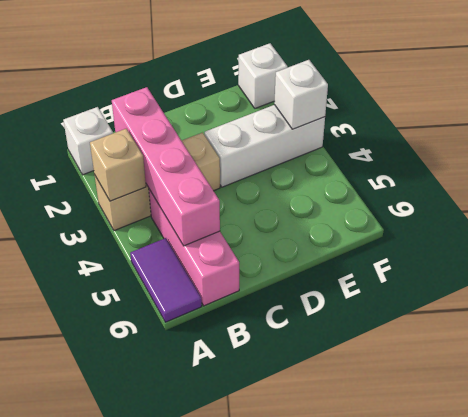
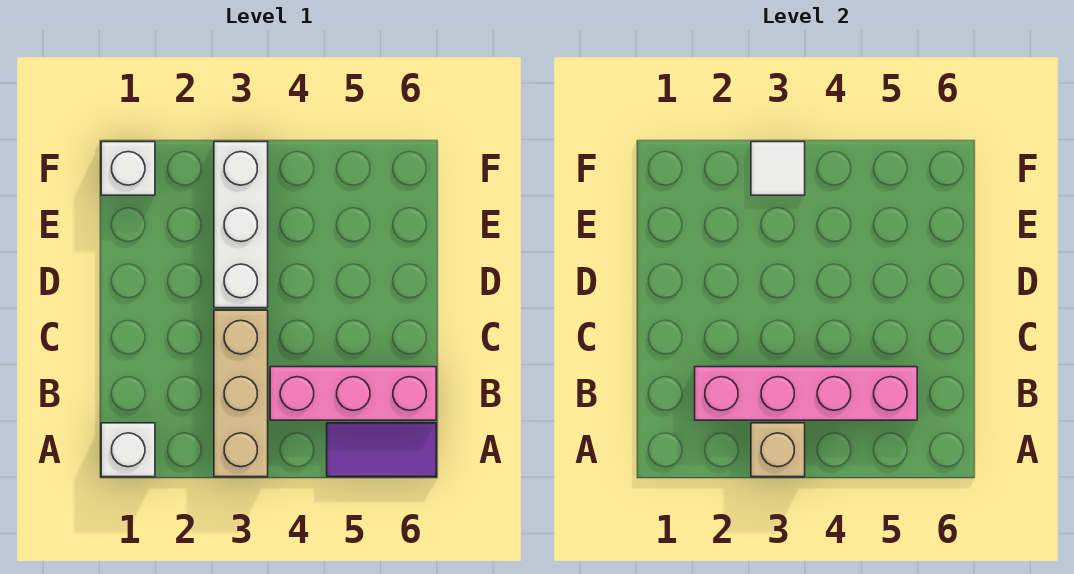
white brick F3 level 2 -> white tile F3 level 2

